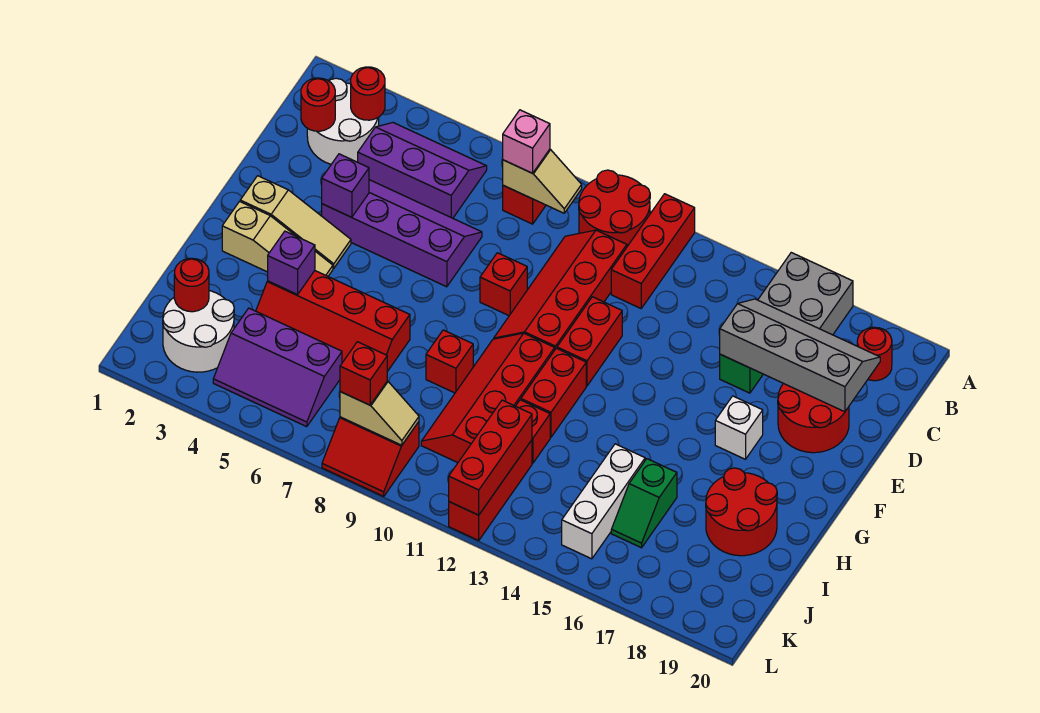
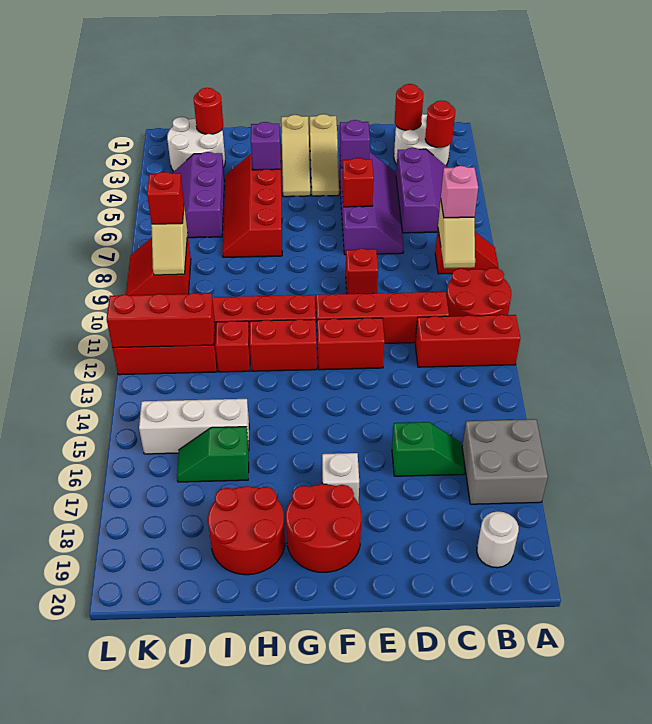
red round brick B19 level 1 -> white round brick B19 level 1
grey slope C16:D19 level 2 top D -> none
red round brick D18:E19 level 1 -> red round brick F18:G19 level 1
red brick H9 level 1 -> red brick E6 level 2

